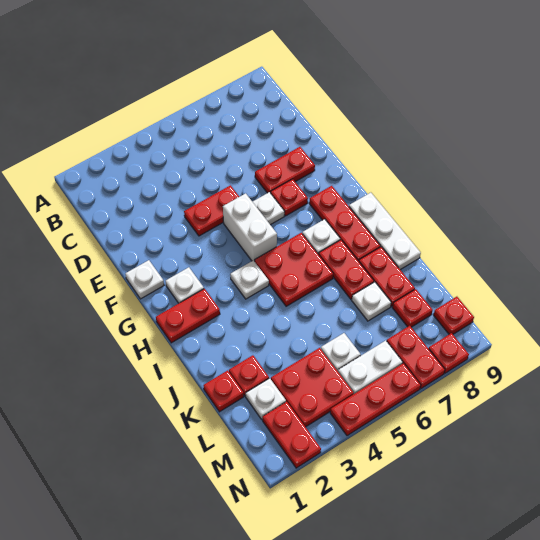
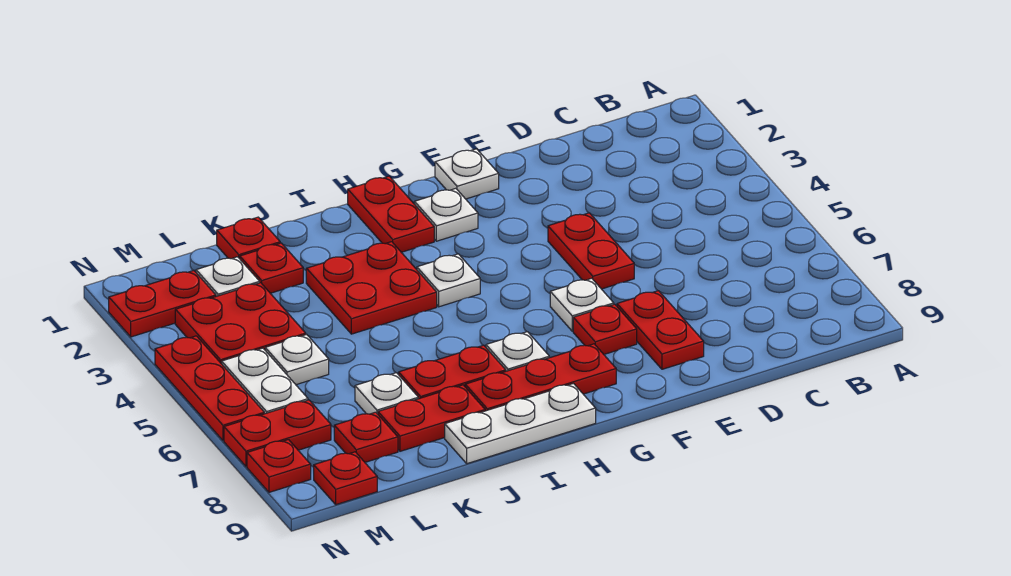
white brick F5:G5 level 1 -> none
red plate H5:I6 level 1 -> red plate I3:J4 level 1

